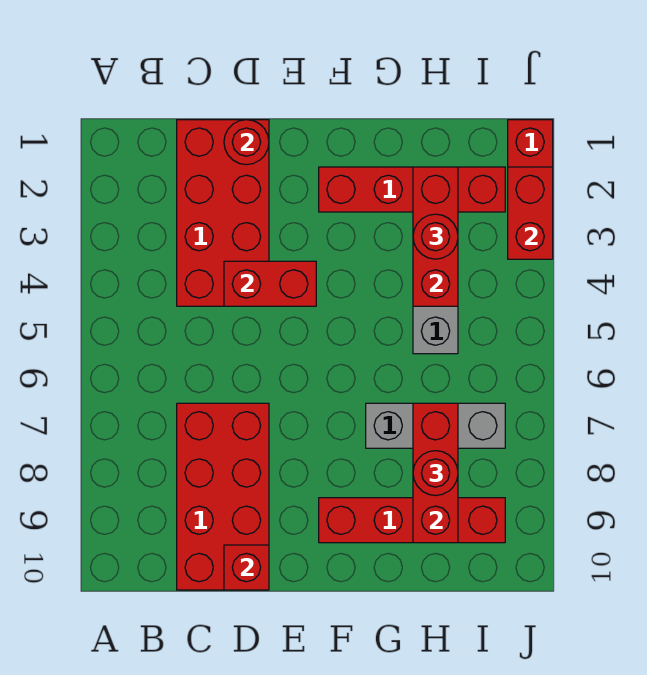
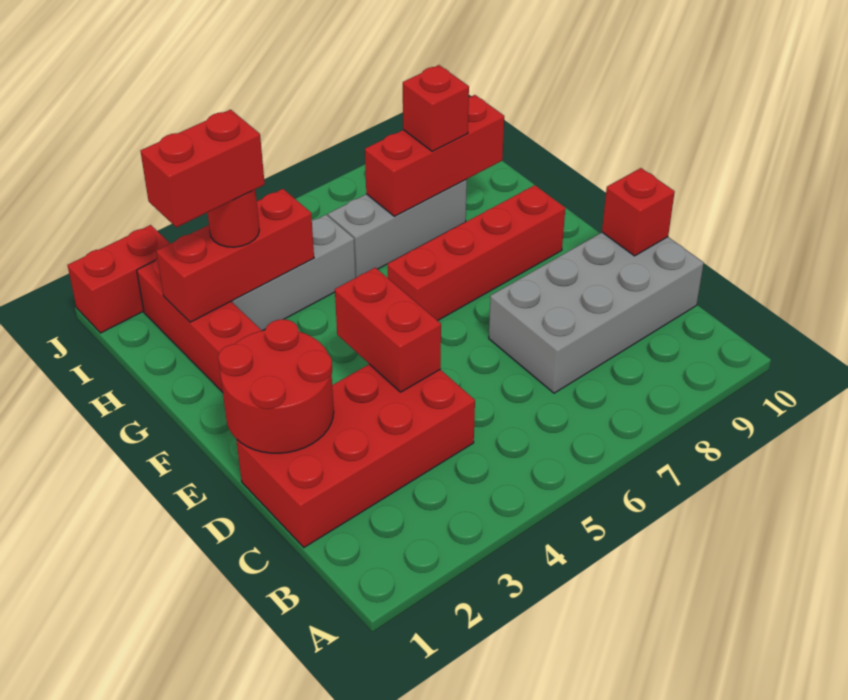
red brick C7:D10 level 1 -> grey brick C7:D10 level 1
red round brick D1 level 2 -> red round brick D1:E2 level 2
red brick F9:I9 level 1 -> red brick F6:F9 level 1
grey brick G7:I7 level 1 -> grey brick H6:H8 level 1
red round brick H8 level 3 -> red brick H8 level 3
red brick J2:J3 level 2 -> red brick H2:H3 level 4

